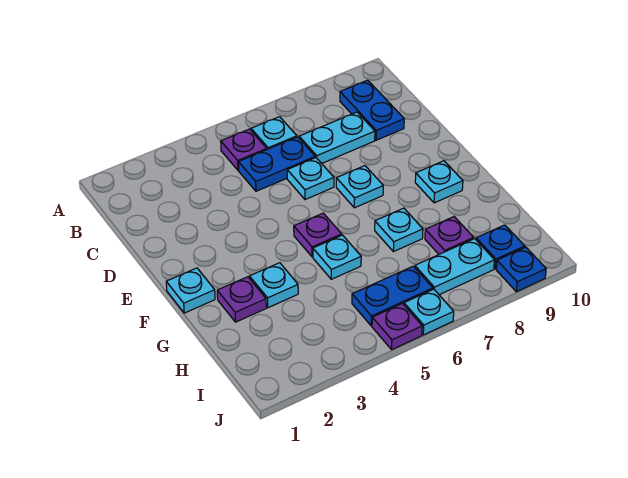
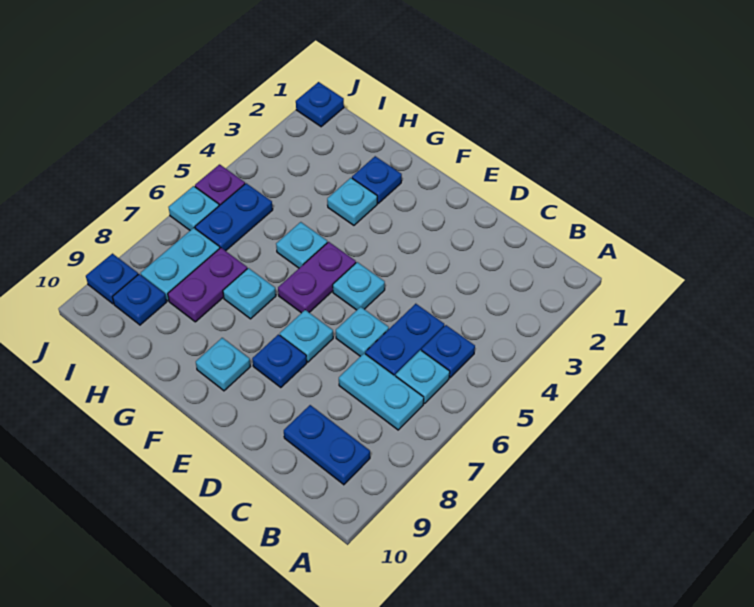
purple plate B5 level 1 -> blue plate B5 level 1
cyan plate C7:C8 level 1 -> cyan plate B7:C7 level 1
none -> blue plate E8 level 1
cyan plate F1 level 1 -> cyan plate E5 level 1
purple plate F5 level 1 -> purple plate F5:F6 level 1
purple plate G2 level 1 -> blue plate G2 level 1
purple plate H8 level 1 -> purple plate H7:H8 level 1
none -> blue plate J1 level 1

